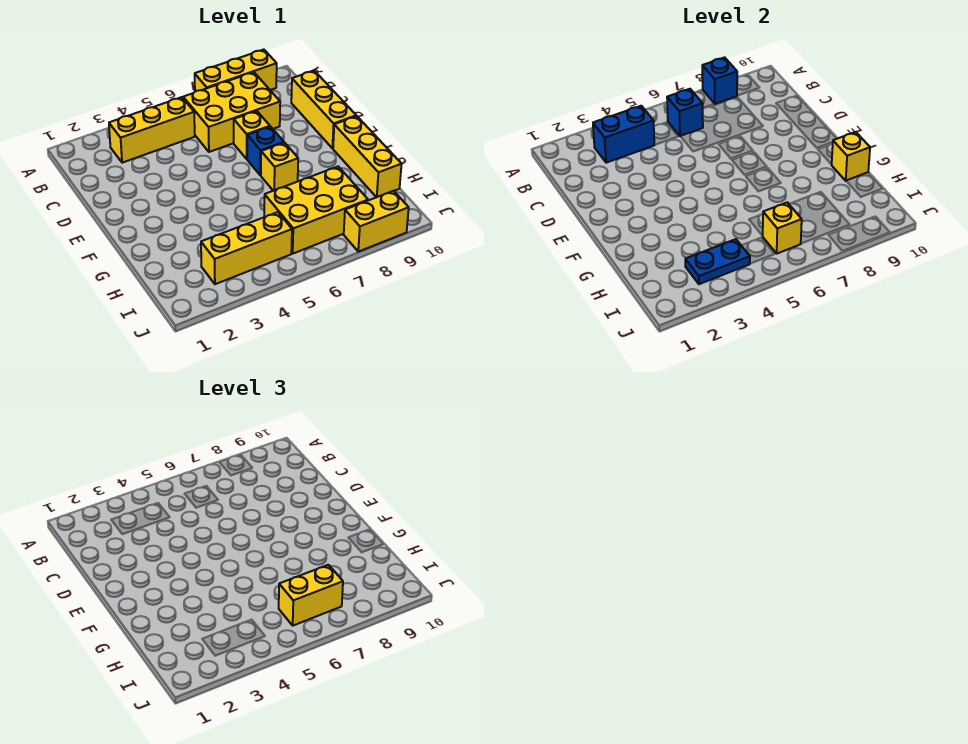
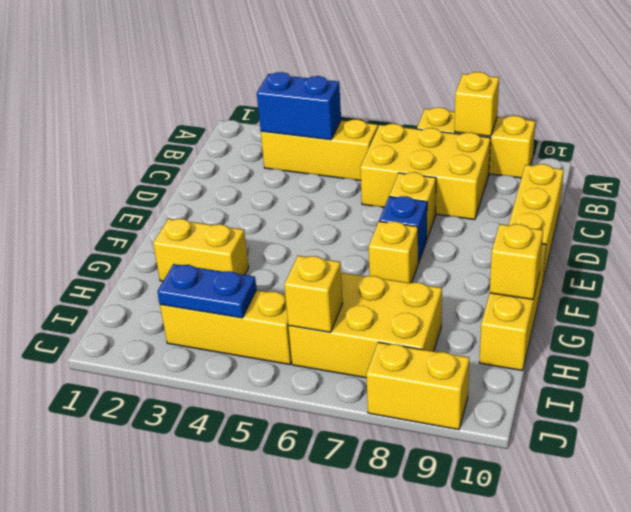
blue brick A8 level 2 -> yellow brick A8 level 2
blue brick B6 level 2 -> none
yellow brick I6:I7 level 3 -> yellow brick G2:G3 level 1

